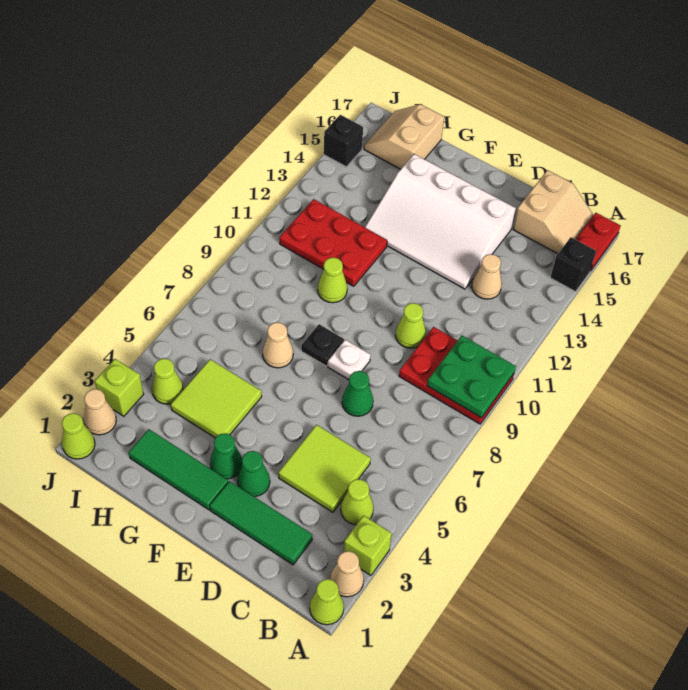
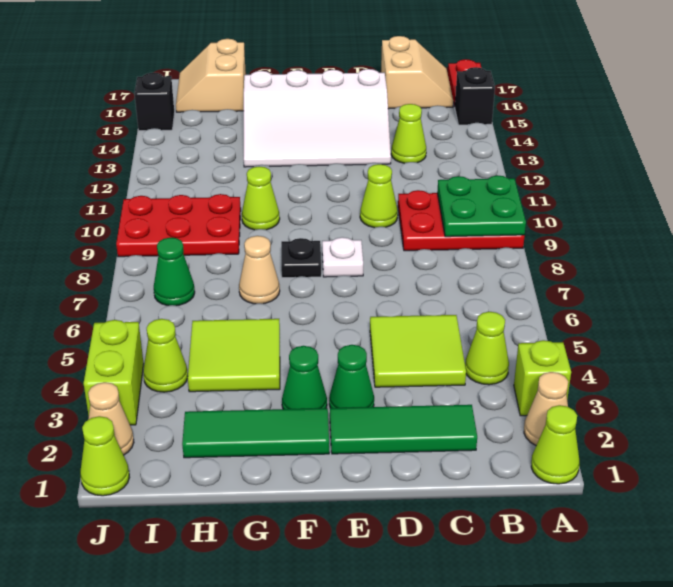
tan cone C13 level 1 -> lime cone C13 level 1
green cone D7 level 1 -> green cone I7 level 1
red plate G11:I12 level 1 -> red plate H9:J10 level 1
lime brick J3 level 1 -> lime brick J3:J4 level 1

